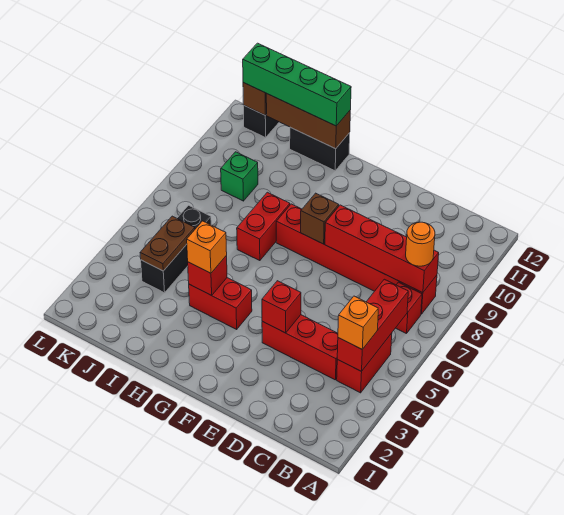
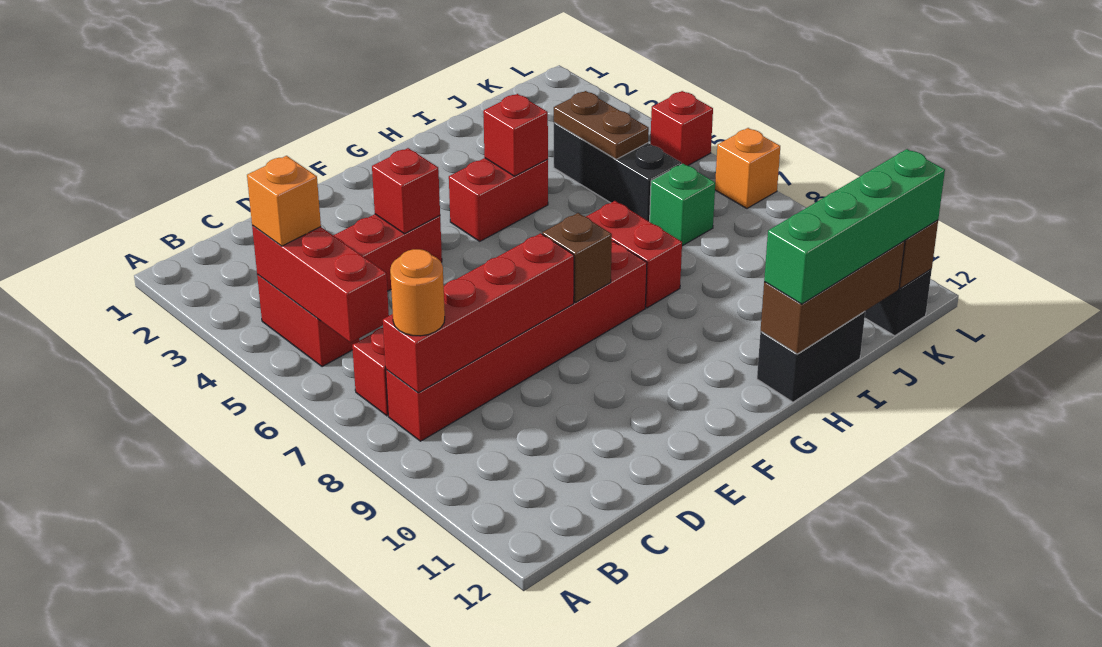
orange brick H4 level 3 -> orange brick L7 level 1
green brick J9 level 1 -> green brick J7 level 1
none -> red brick L5 level 1

